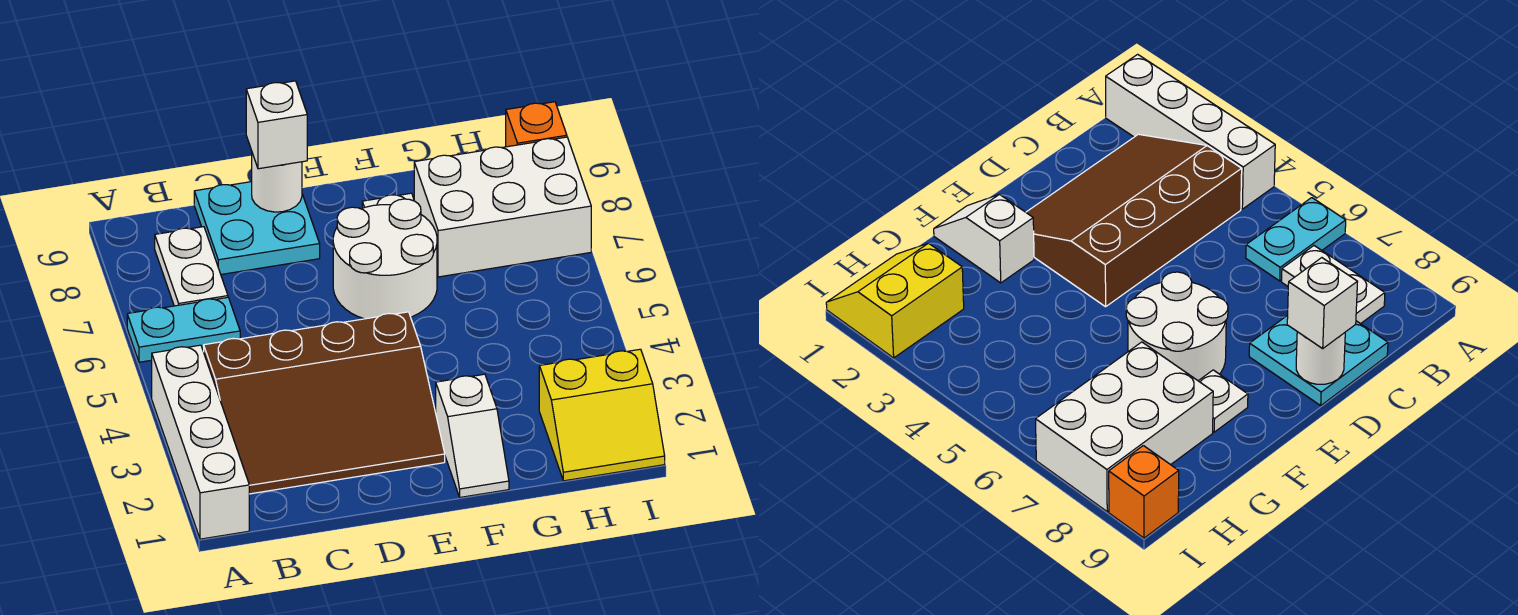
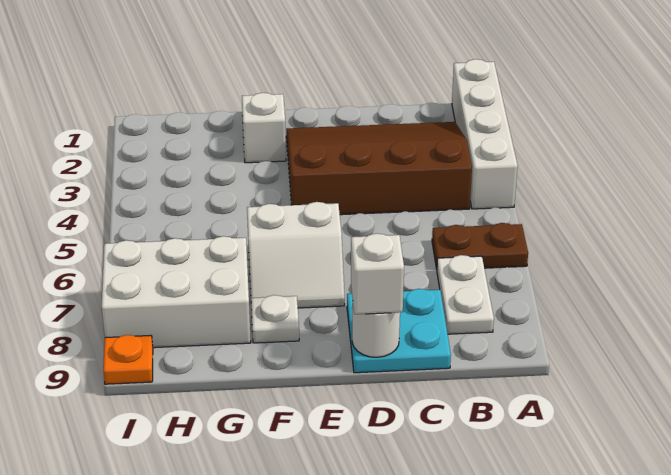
cyan plate A6:B6 level 1 -> brown plate A6:B6 level 1
white round brick E6:F7 level 1 -> white slope E6:F7 level 1 top 6
yellow slope H1:I2 level 1 top 2 -> none
orange brick I9 level 1 -> orange plate I9 level 1

